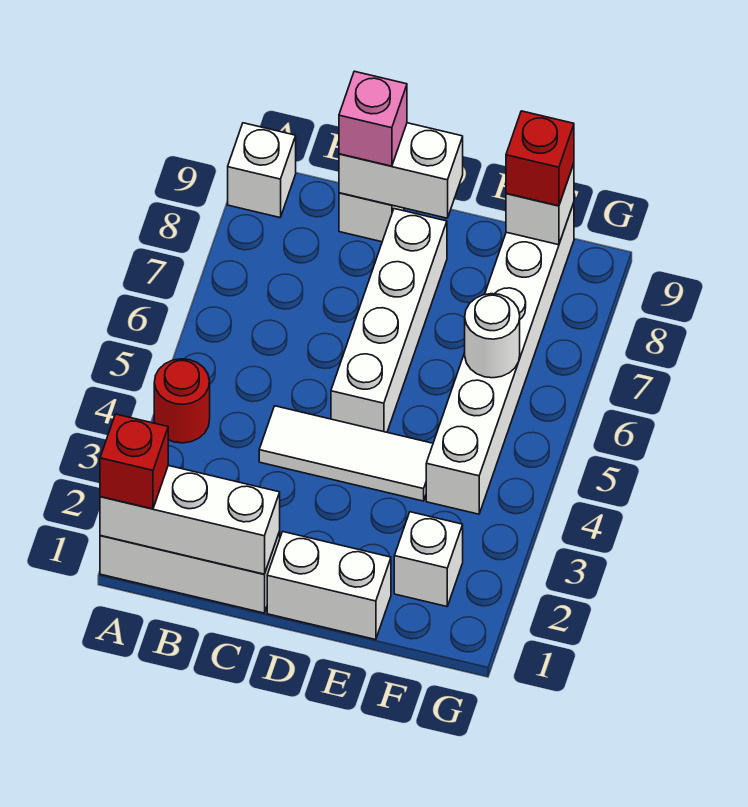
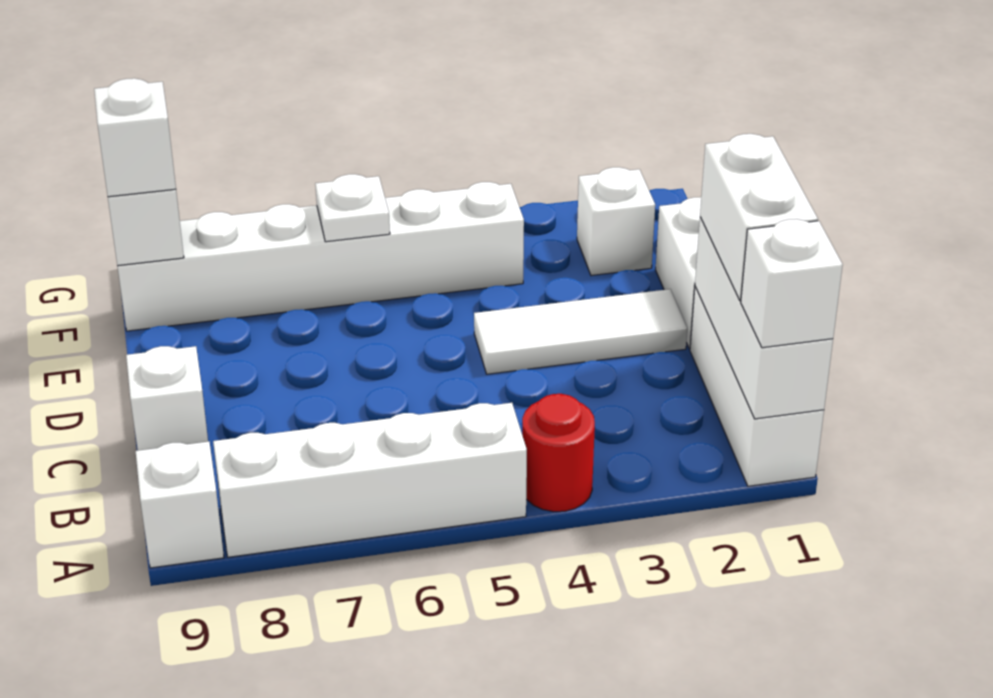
red brick A1 level 3 -> white brick A1 level 3
white tile C4:E4 level 1 -> white tile D2:D4 level 1
white brick C9:D9 level 2 -> white brick B1:C1 level 3
pink brick C9 level 3 -> none
white brick D5:D8 level 1 -> white brick A5:A8 level 1
white round brick F6 level 2 -> white plate F6 level 2
red brick F9 level 3 -> white brick F9 level 3

